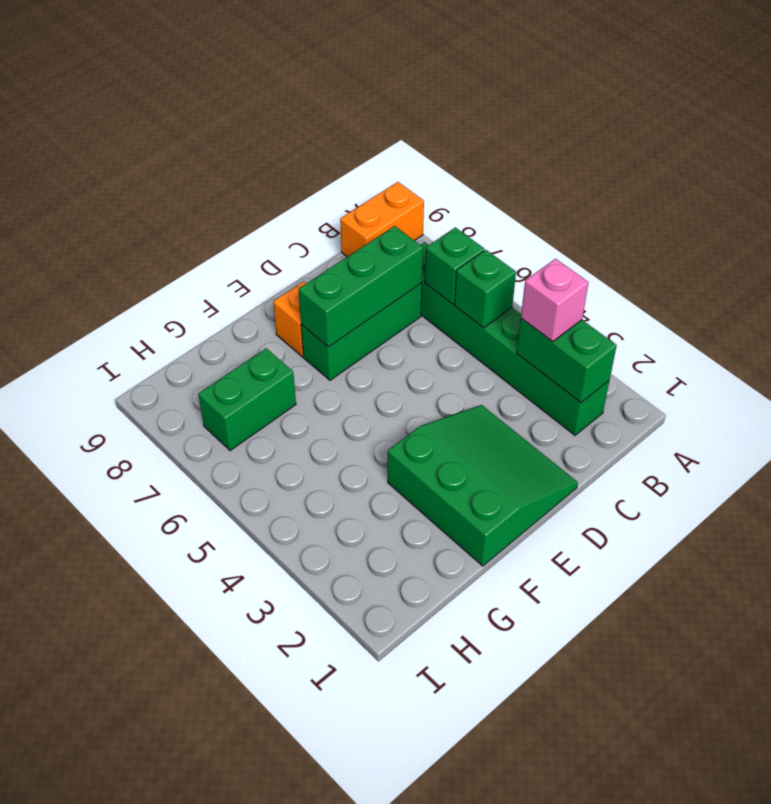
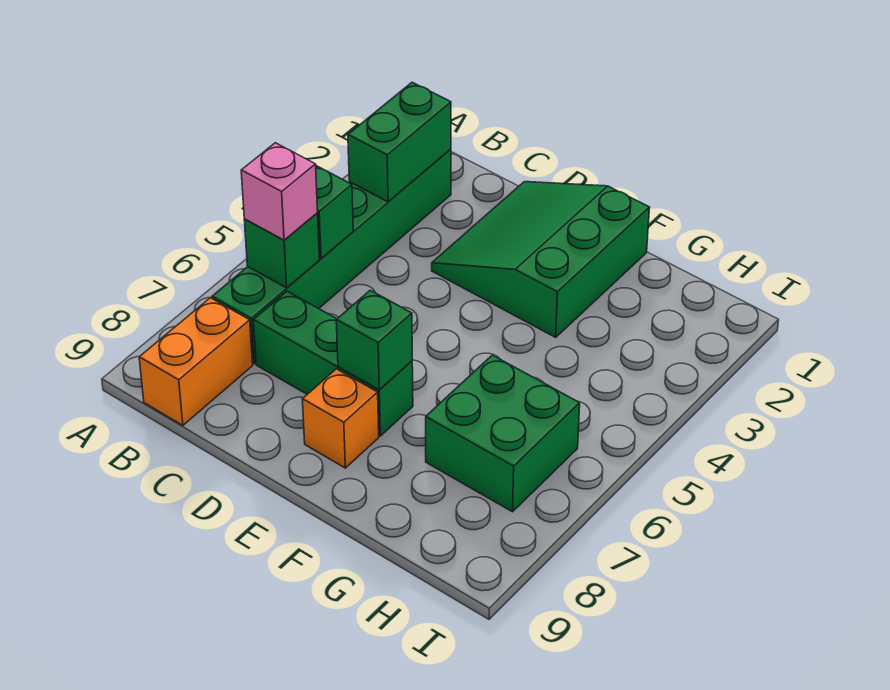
orange brick A9:B9 level 1 -> orange brick B8:B9 level 1
pink brick B3 level 3 -> pink brick B6 level 3
green brick C7:E7 level 2 -> green brick E7 level 2
green brick G7:H7 level 1 -> green brick G6:H7 level 1

